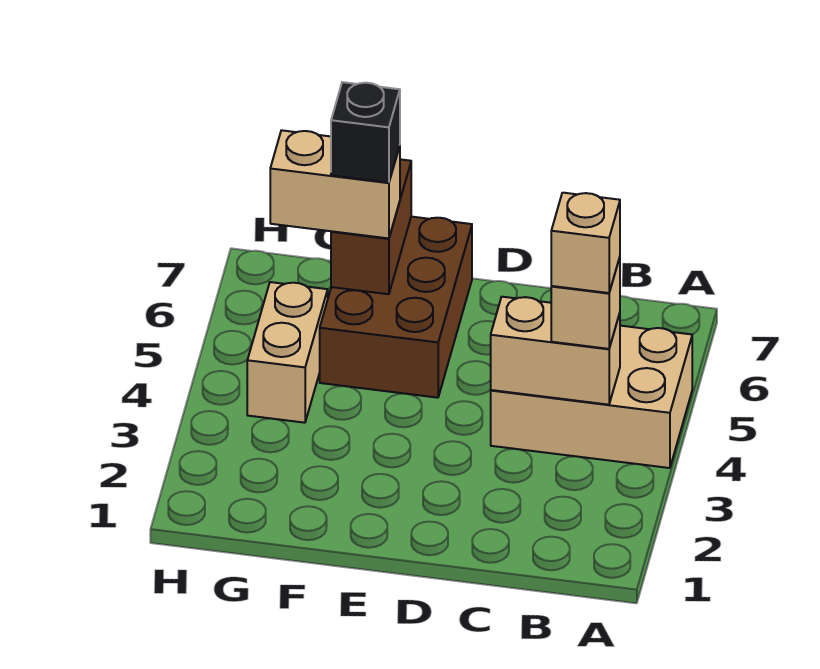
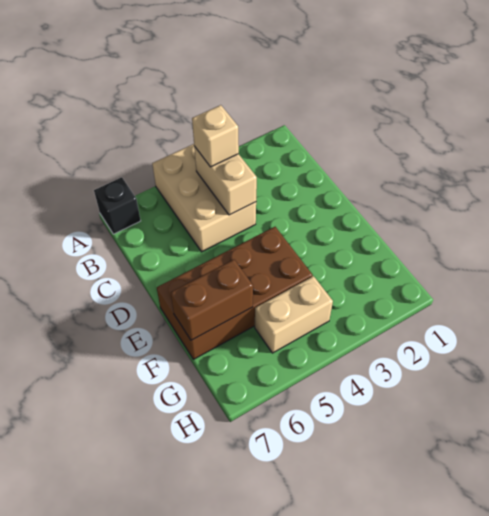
tan brick B4 level 4 -> none
brown brick E5:F7 level 1 -> brown brick E4:F7 level 1
tan brick F6:G6 level 3 -> none
black brick F6 level 4 -> black brick A7 level 1

